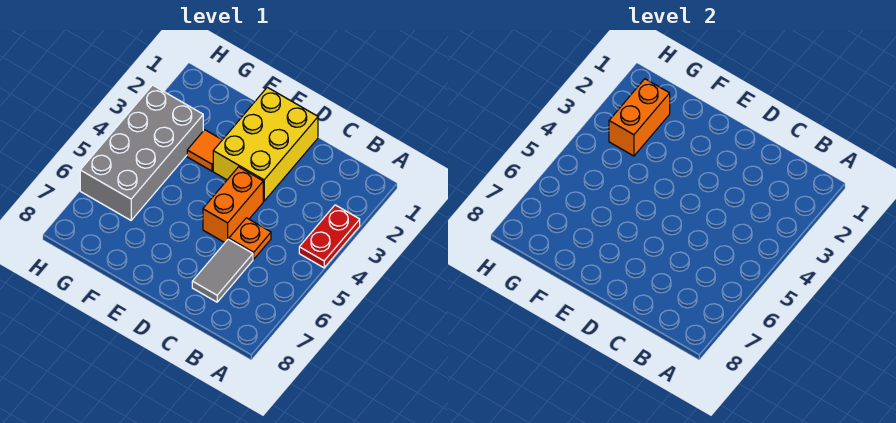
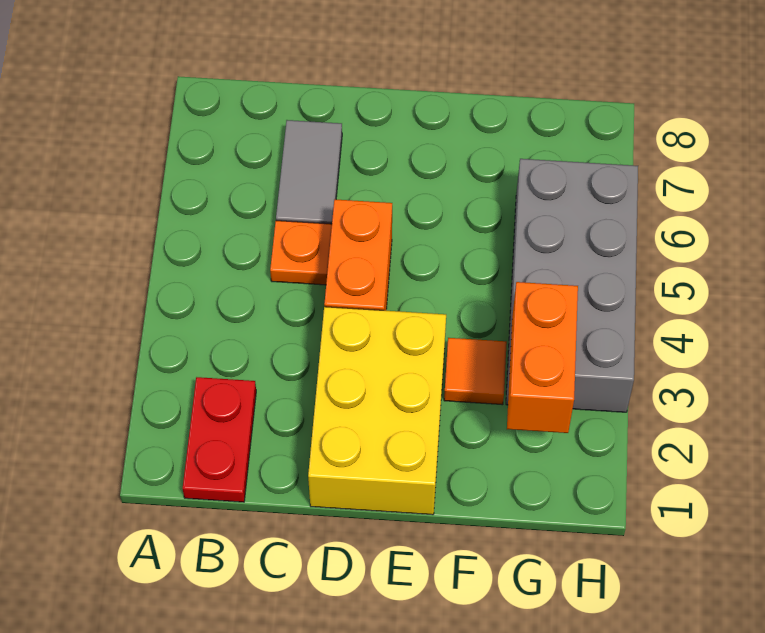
red plate A3:A4 level 1 -> red plate B1:B2 level 1

